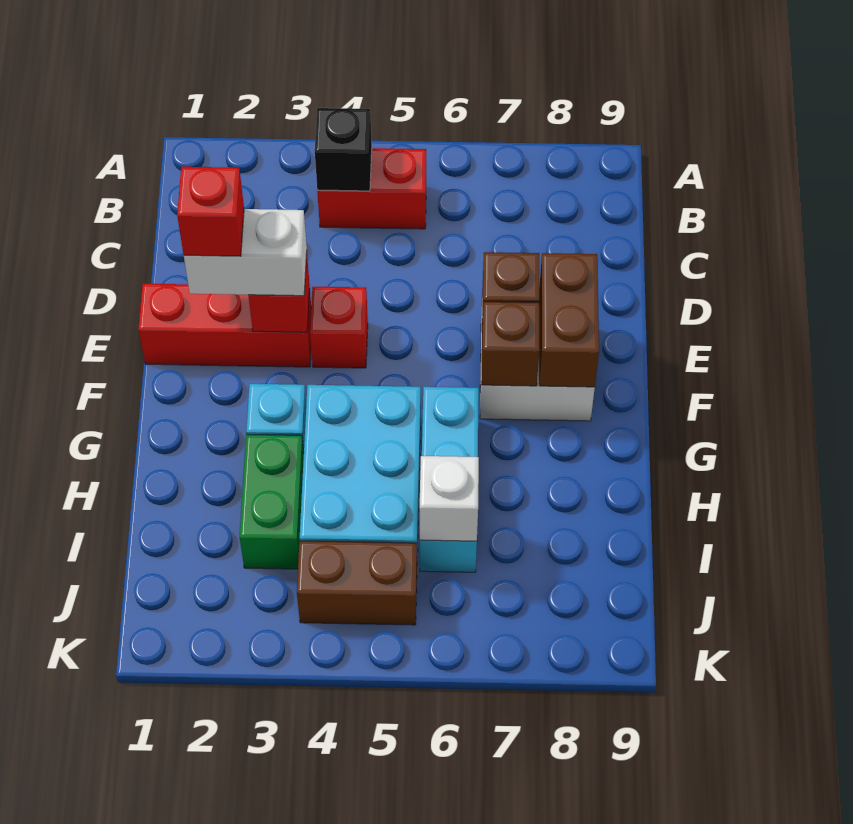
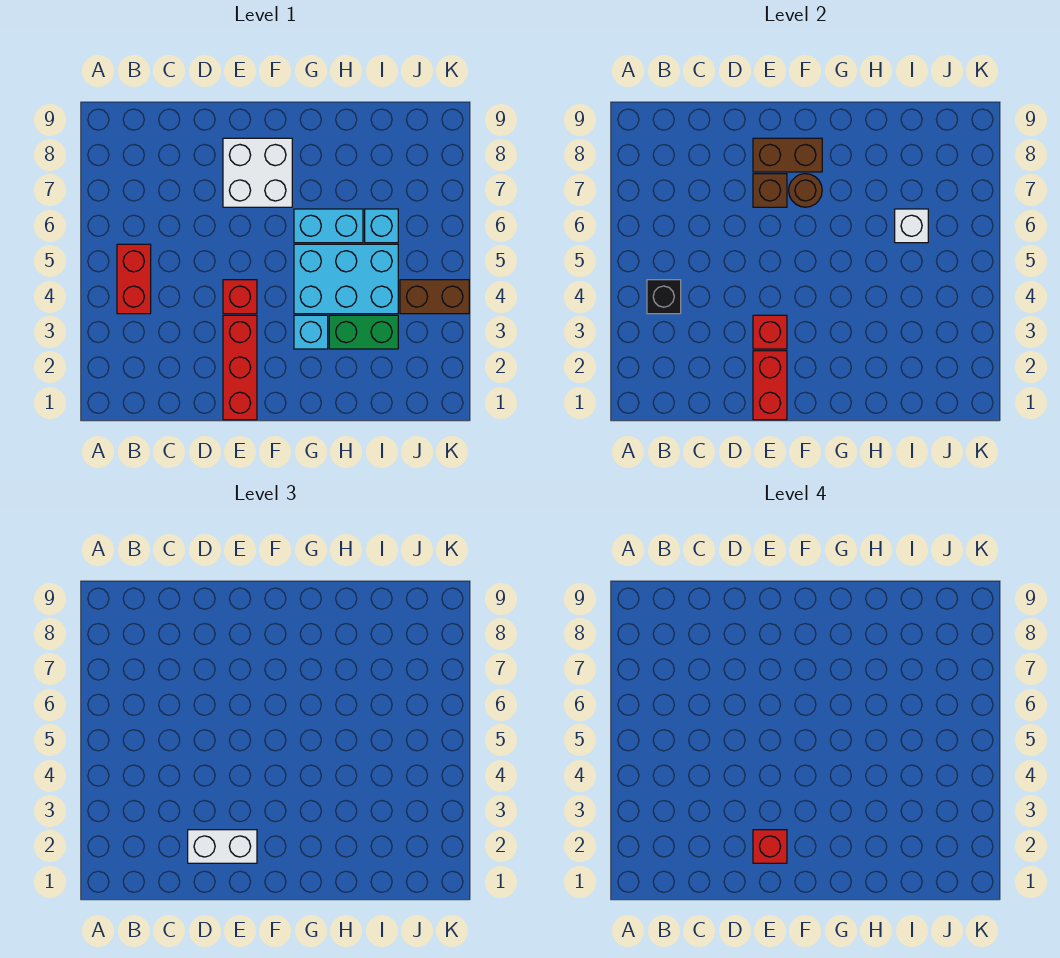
none -> red brick E1:E2 level 2
white brick E2:E3 level 3 -> white brick D2:E2 level 3
brown brick F7 level 2 -> brown round brick F7 level 2
brown brick J4:J5 level 1 -> brown brick J4:K4 level 1

